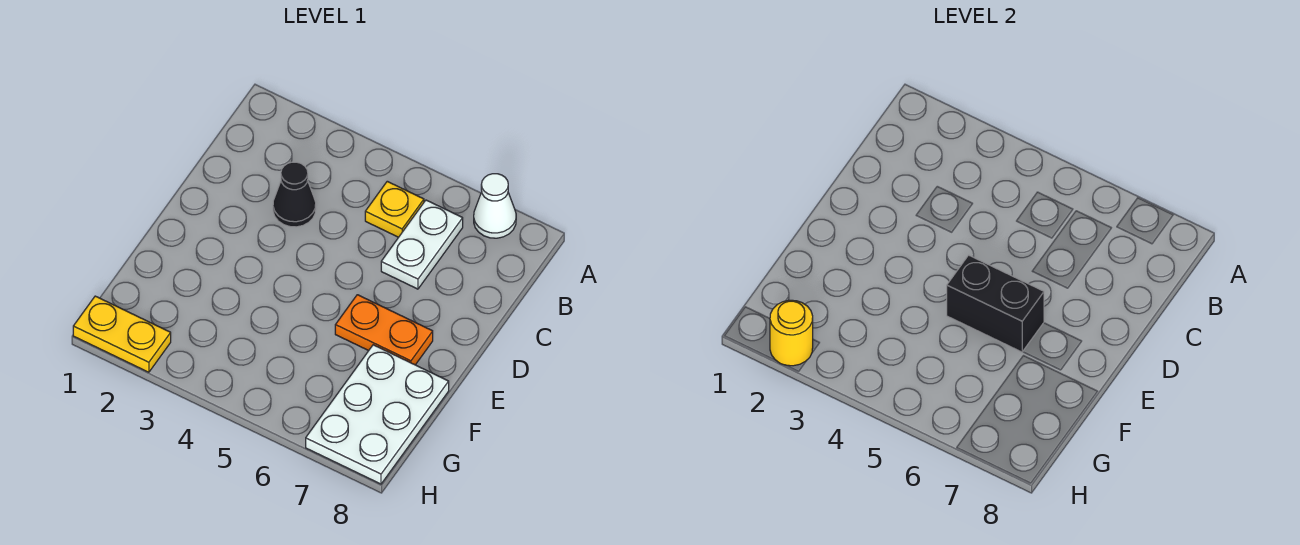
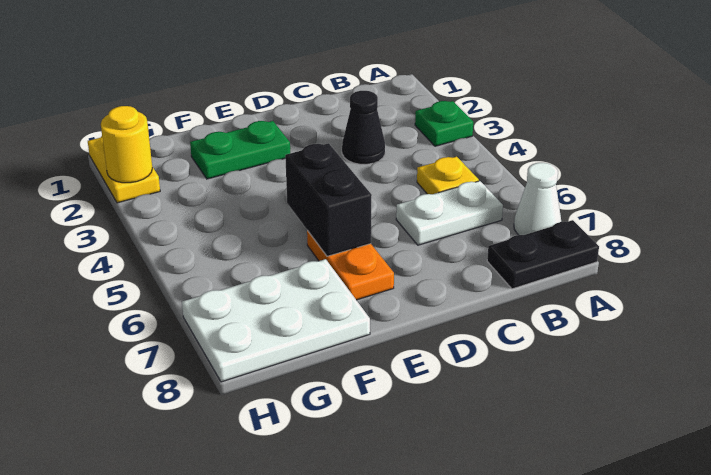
none -> green plate A3 level 1
none -> black plate A8:B8 level 1
none -> green plate E2:F2 level 1

